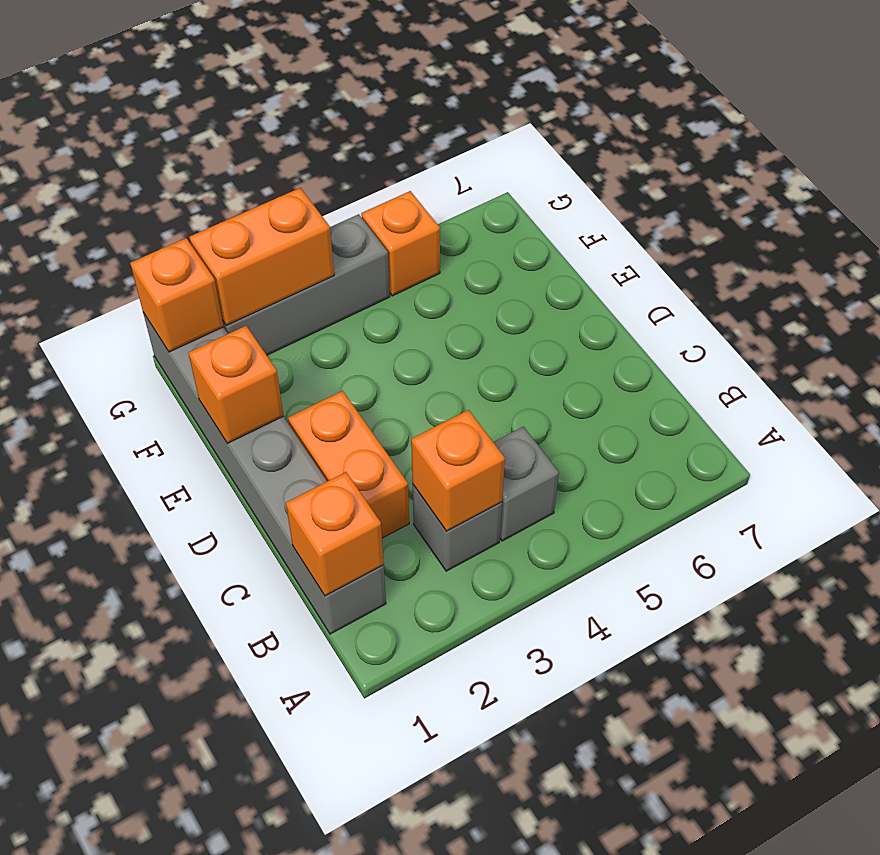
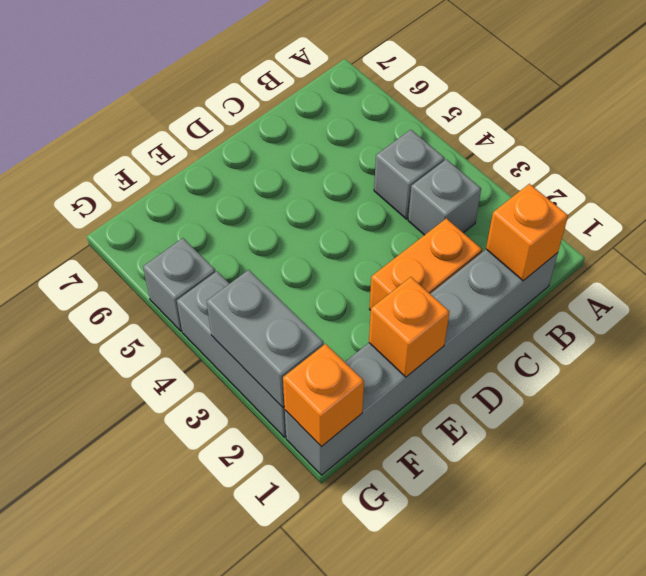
orange brick B3 level 2 -> none
orange brick G2:G3 level 2 -> grey brick G2:G3 level 2
orange brick G5 level 1 -> grey brick G5 level 1

